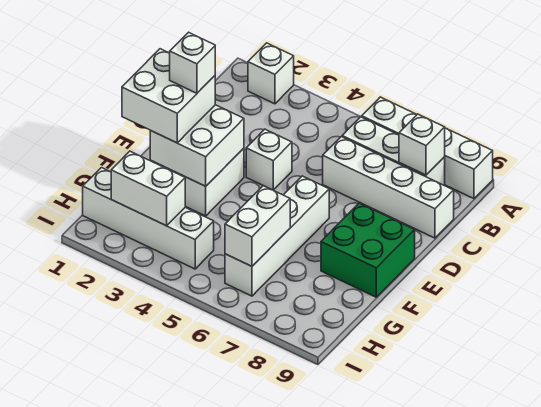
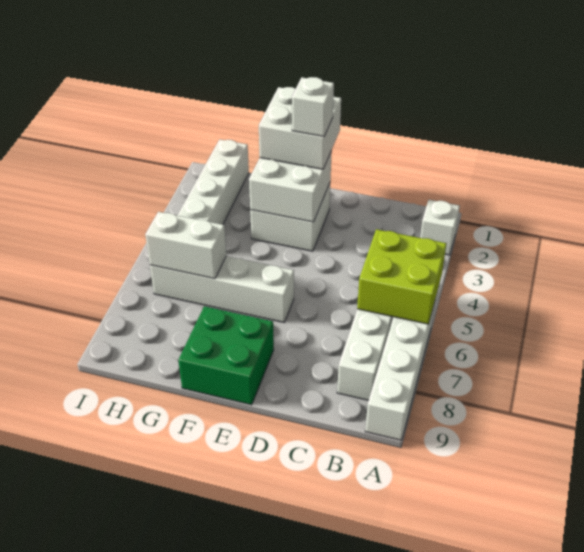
none -> lime brick A5:B6 level 2
white brick B8 level 2 -> none
white brick C6:C9 level 1 -> none
white brick D4 level 1 -> none
white brick H2:H3 level 2 -> none

